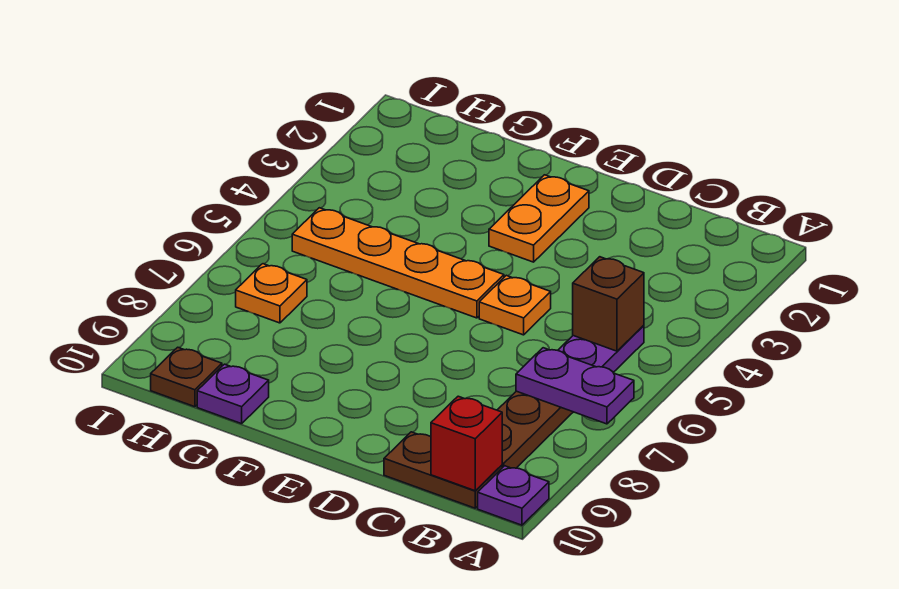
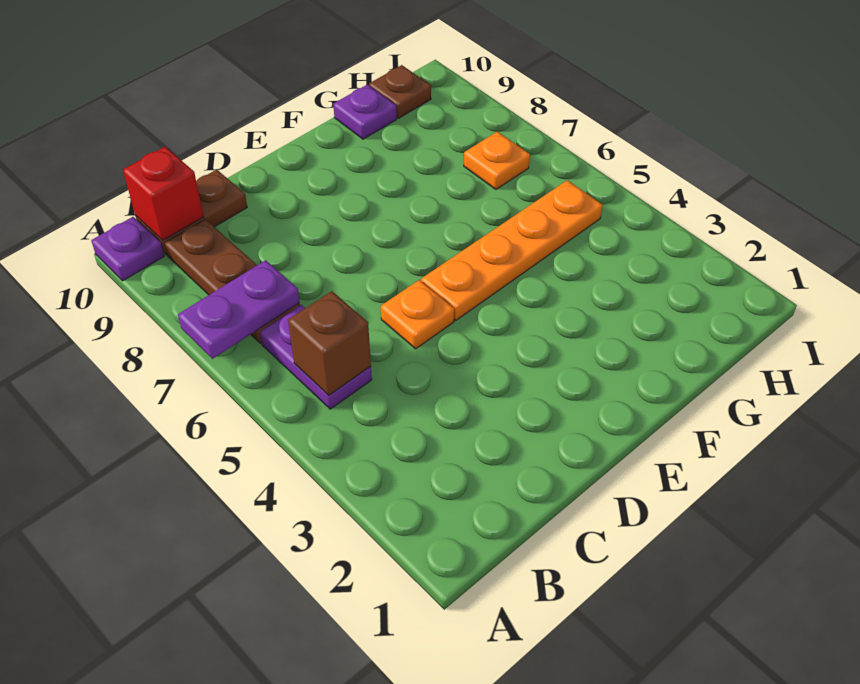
orange plate E2:E3 level 1 -> none

